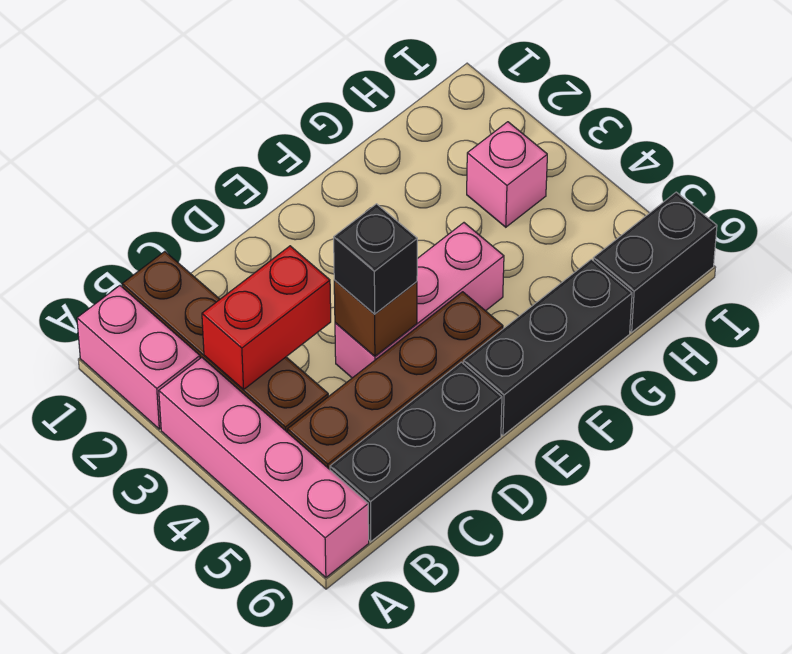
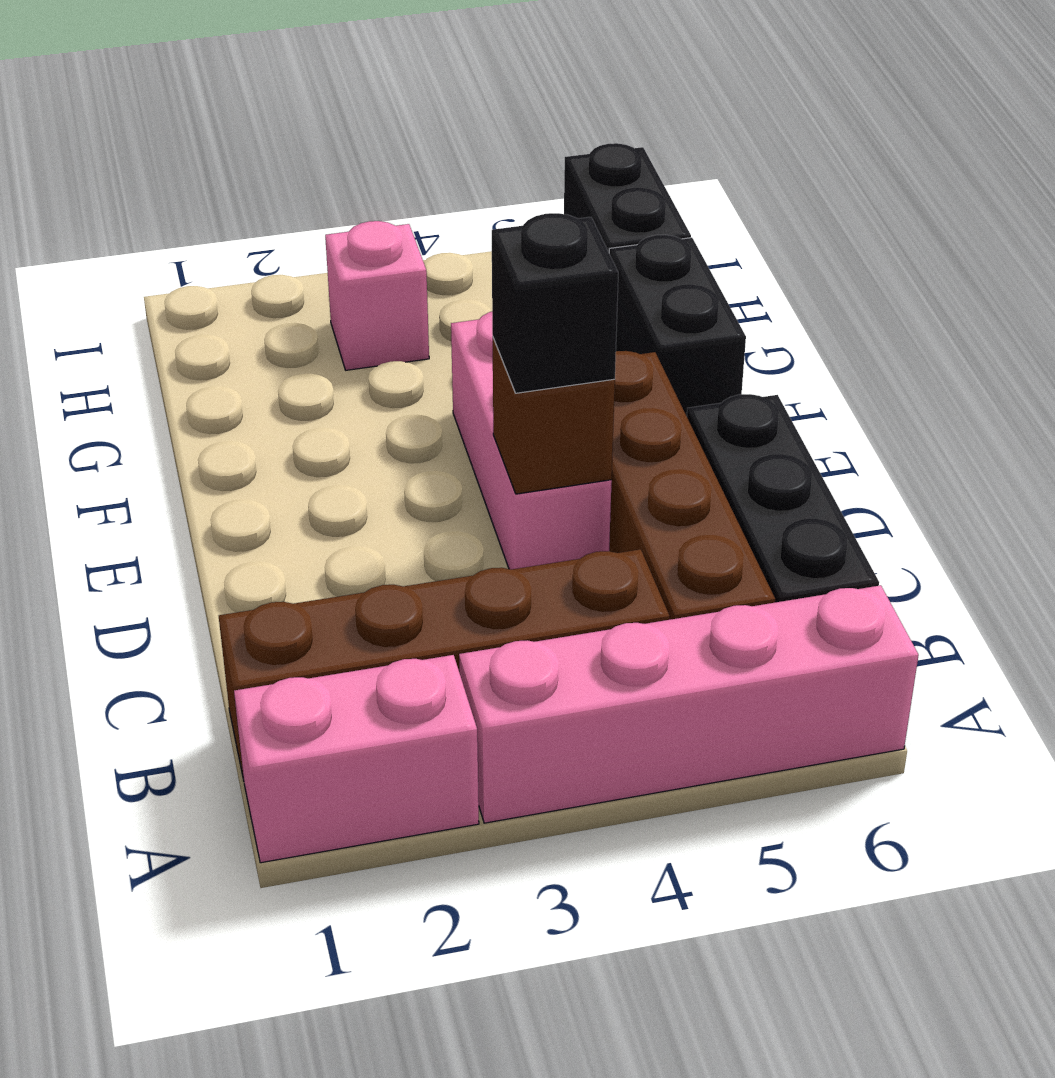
red brick B3:C3 level 2 -> none
black brick E6:G6 level 1 -> black brick F6:G6 level 1

